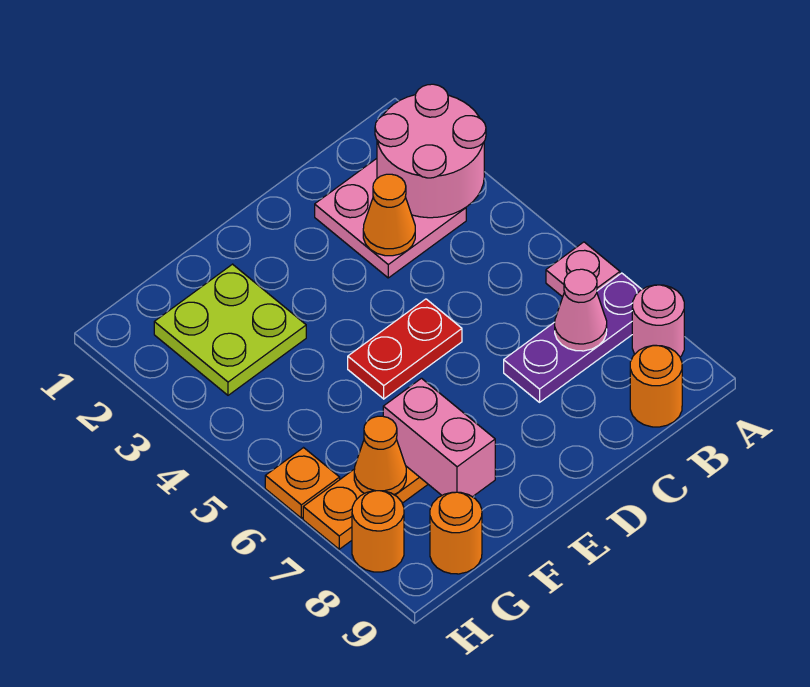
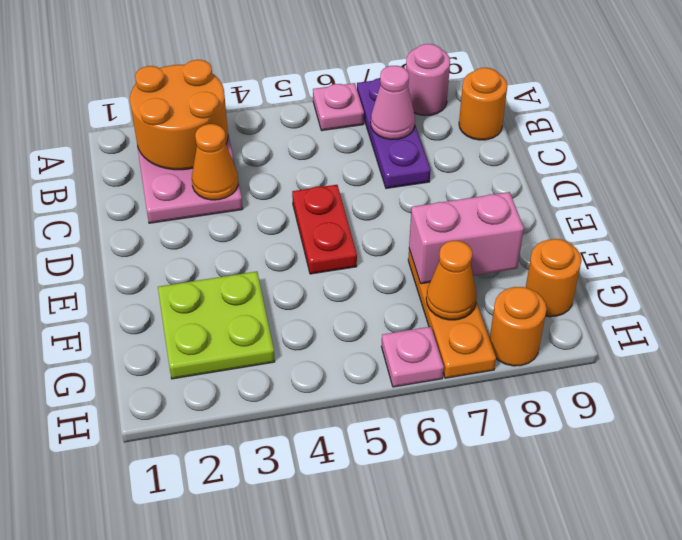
pink round brick A2:B3 level 2 -> orange round brick A2:B3 level 2
orange plate H6 level 1 -> pink plate H6 level 1

